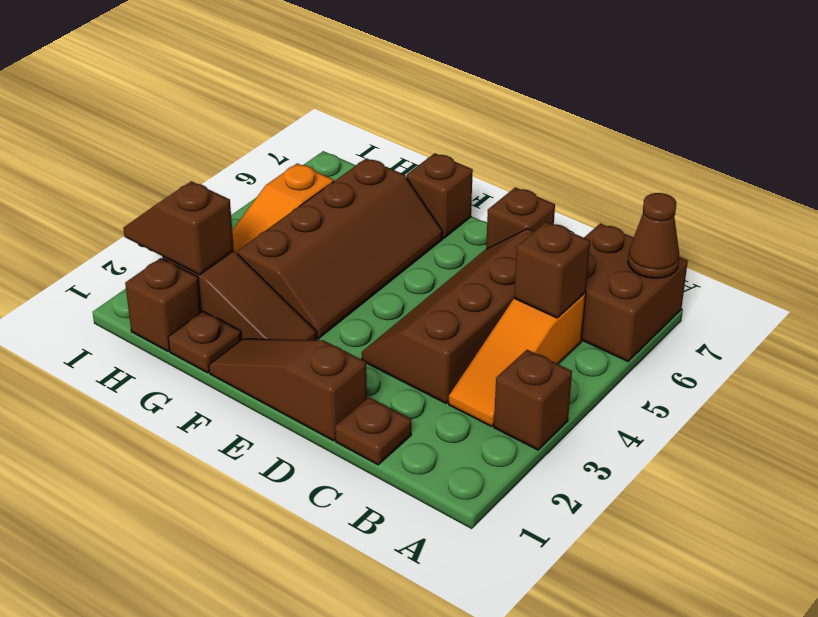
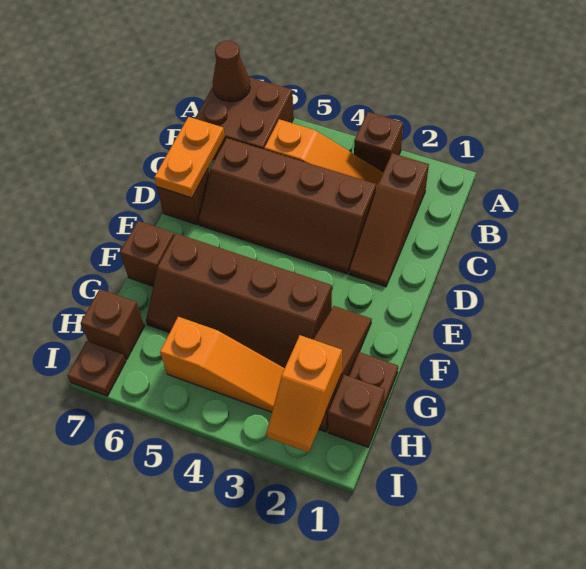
brown brick B5 level 2 -> brown brick H7 level 1
brown plate C1 level 1 -> brown plate I7 level 1
none -> orange plate C7:D7 level 2
brown slope D1:F1 level 1 top D -> brown slope B2:D2 level 1 top B
brown slope F3:G6 level 1 top G -> brown slope F3:G6 level 1 top F
brown slope H2:I2 level 2 top H -> orange slope H2:I2 level 2 top H

